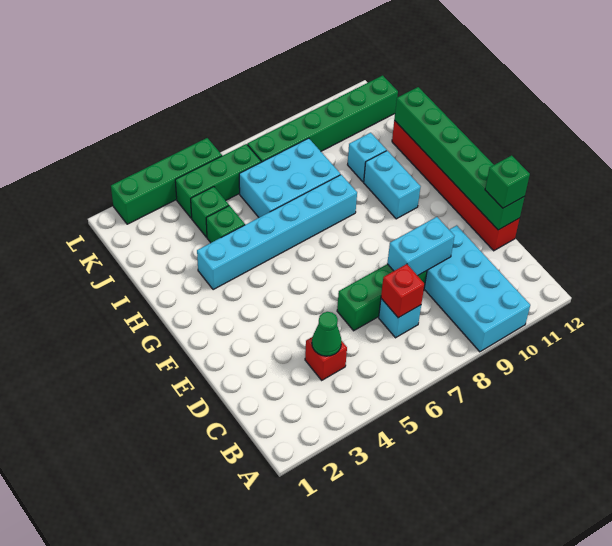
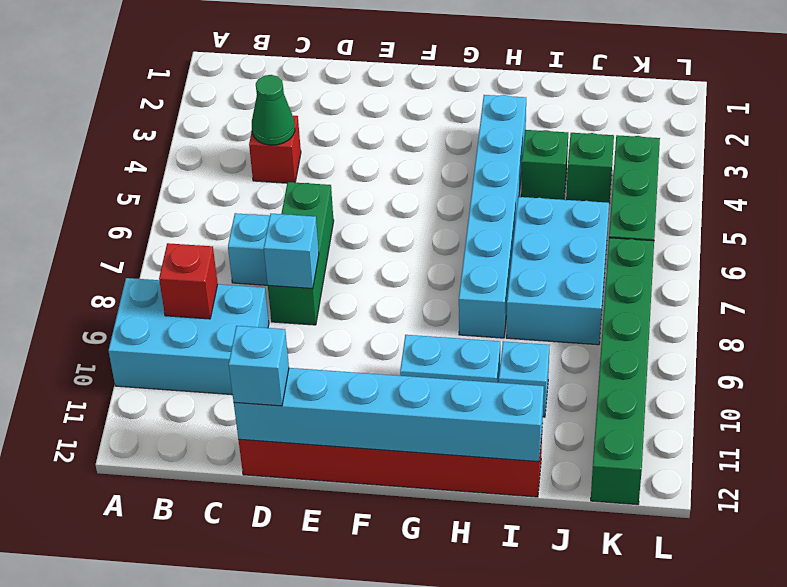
cyan brick A9:D10 level 1 -> cyan brick A9:C10 level 1
red brick C7 level 2 -> red brick B9 level 2
cyan brick D8:D9 level 2 -> cyan brick D8 level 2
green brick D12:I12 level 2 -> cyan brick D12:I12 level 2
green brick D12 level 3 -> cyan brick D12 level 3
green brick L2:L5 level 1 -> none

